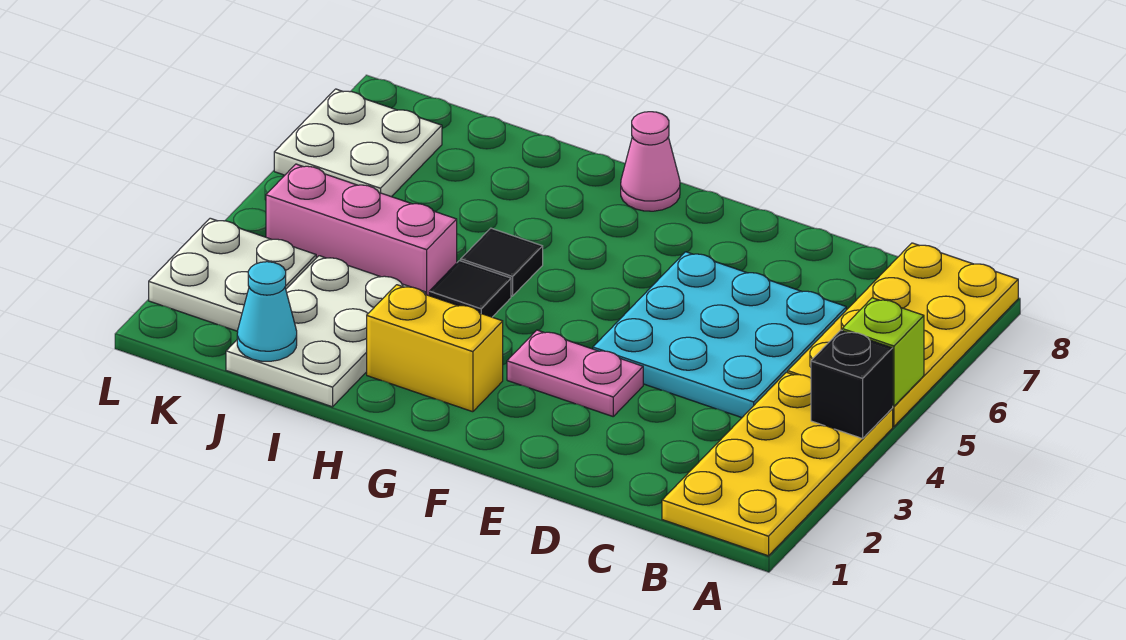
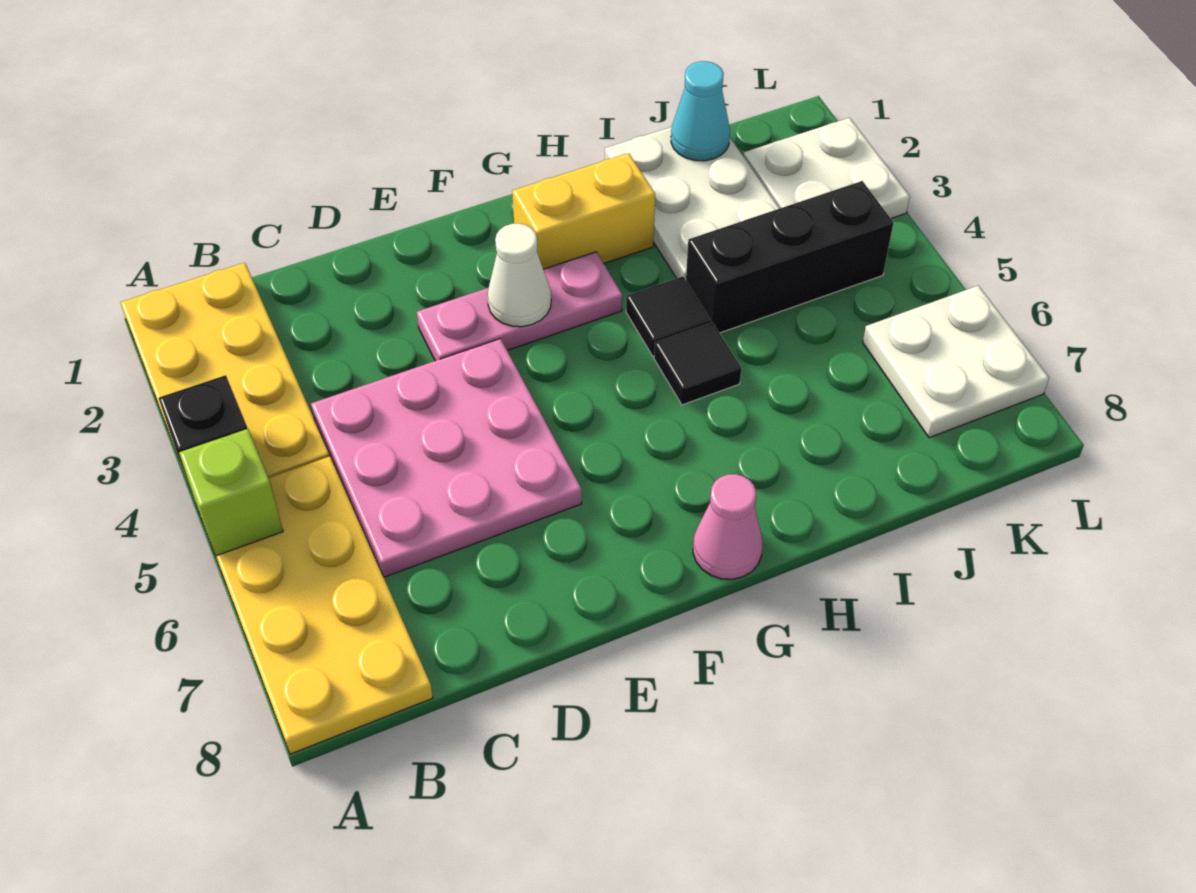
cyan plate C4:E6 level 1 -> pink plate C4:E6 level 1
pink plate E3:F3 level 1 -> pink plate E3:G3 level 1
none -> white cone F3 level 2
pink brick I4:K4 level 1 -> black brick I4:K4 level 1

